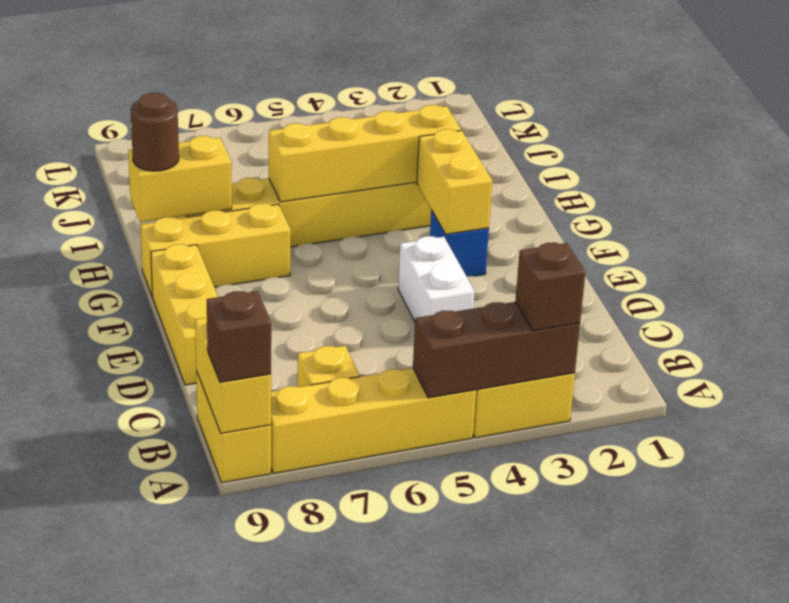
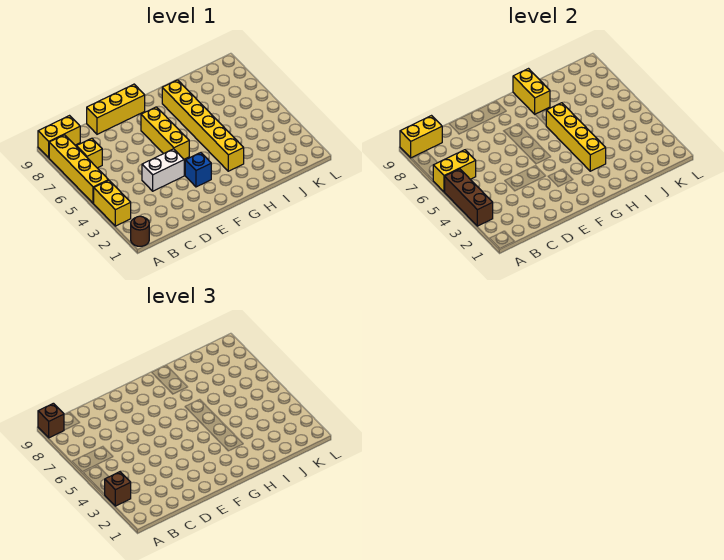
yellow brick F3:G3 level 2 -> yellow brick A6:B6 level 2
yellow brick G7:G9 level 1 -> yellow brick F5:F7 level 1
brown round brick H9 level 3 -> brown round brick A1 level 1

